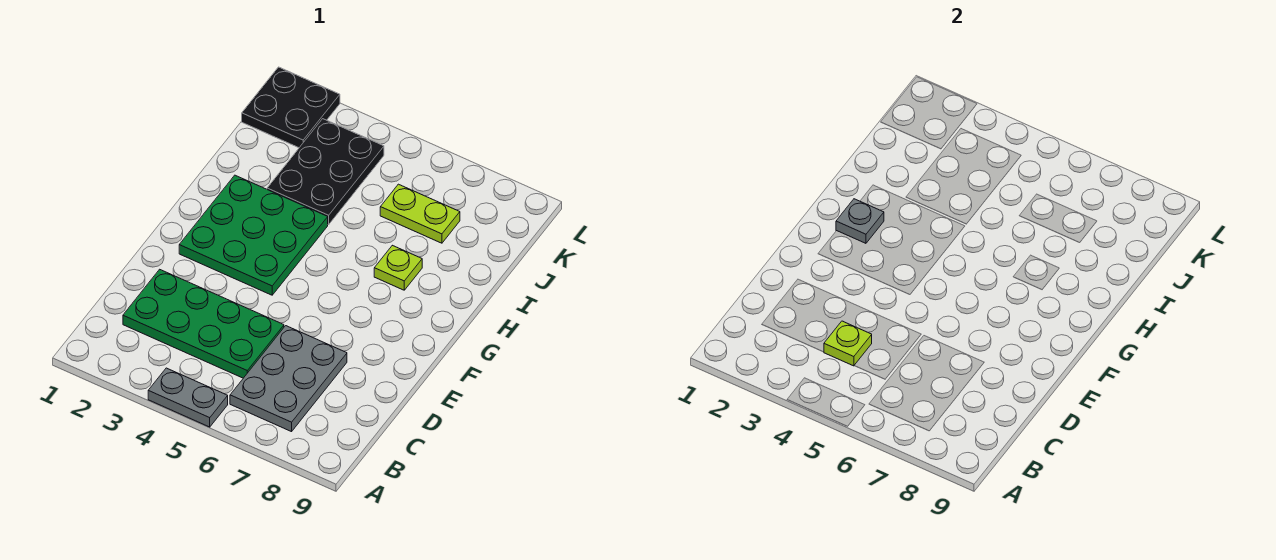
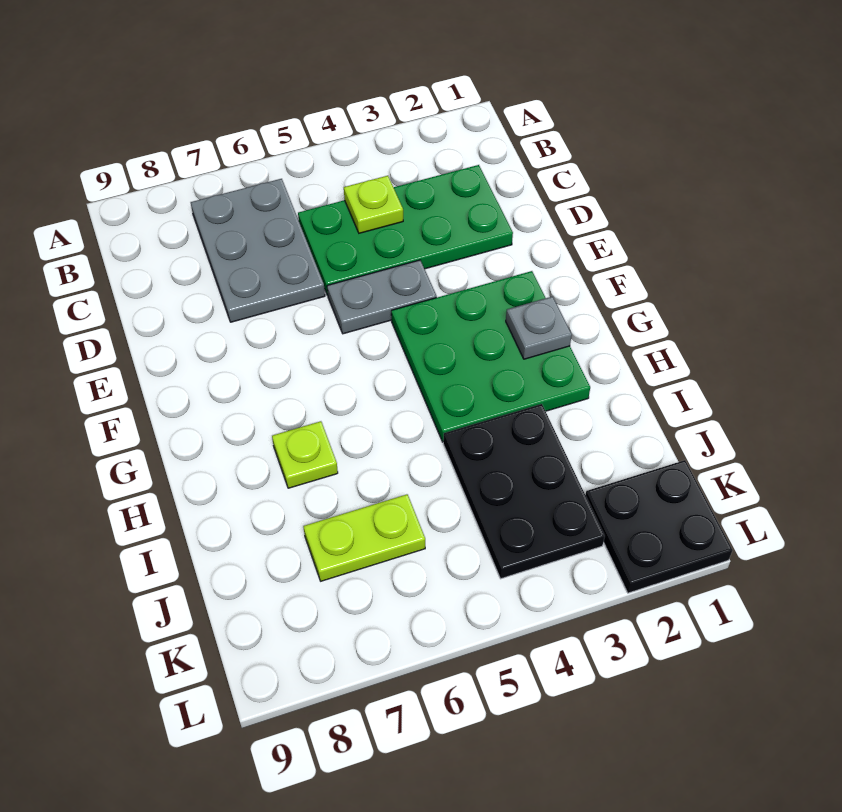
grey plate A4:A5 level 1 -> grey plate E4:E5 level 1

